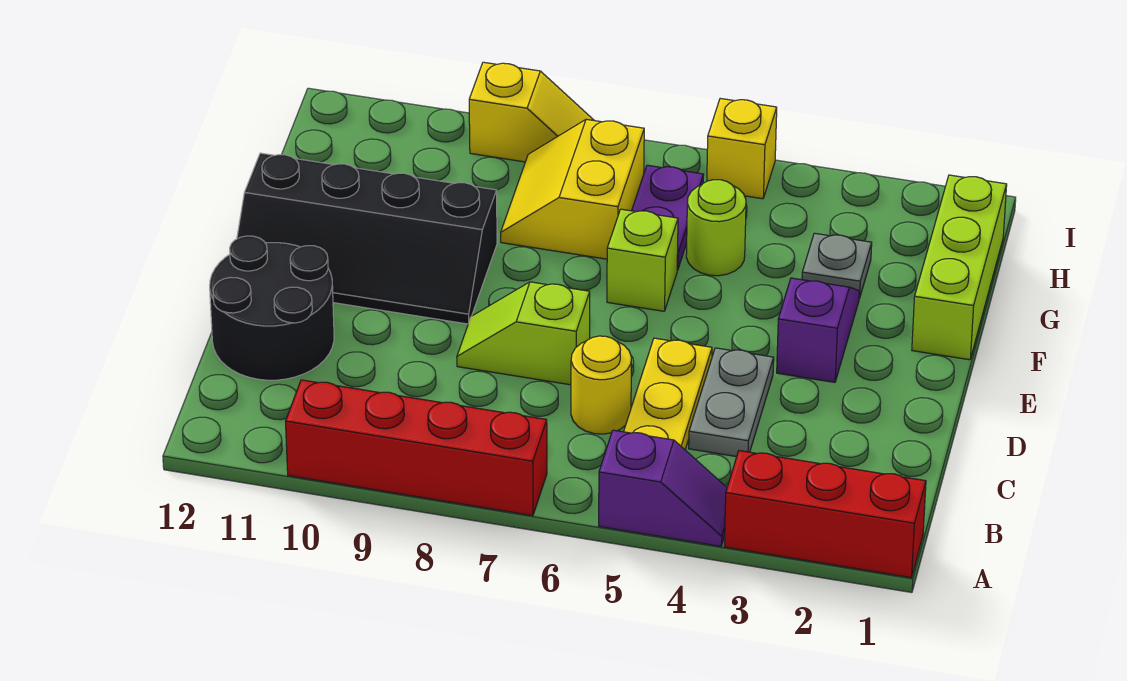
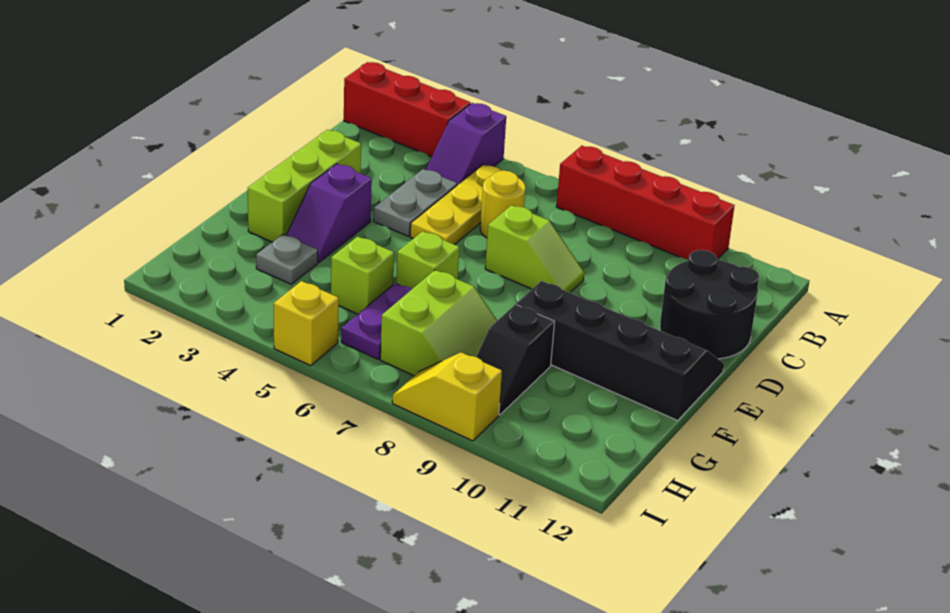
purple slope A4:A5 level 1 top 5 -> purple slope A4:B4 level 1 top A
lime brick F1:H1 level 1 -> lime brick D2:F2 level 1
lime round brick G5 level 1 -> lime brick G5 level 1
yellow slope G7:H8 level 1 top 7 -> lime slope G7:H8 level 1 top 7
none -> black slope G9:H9 level 1 top G

